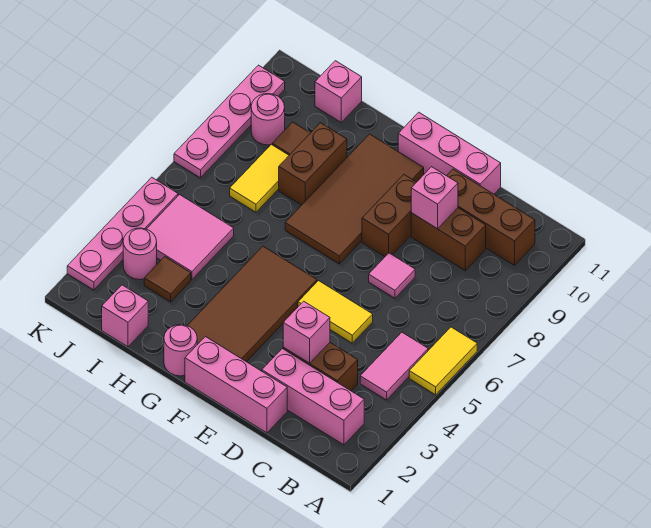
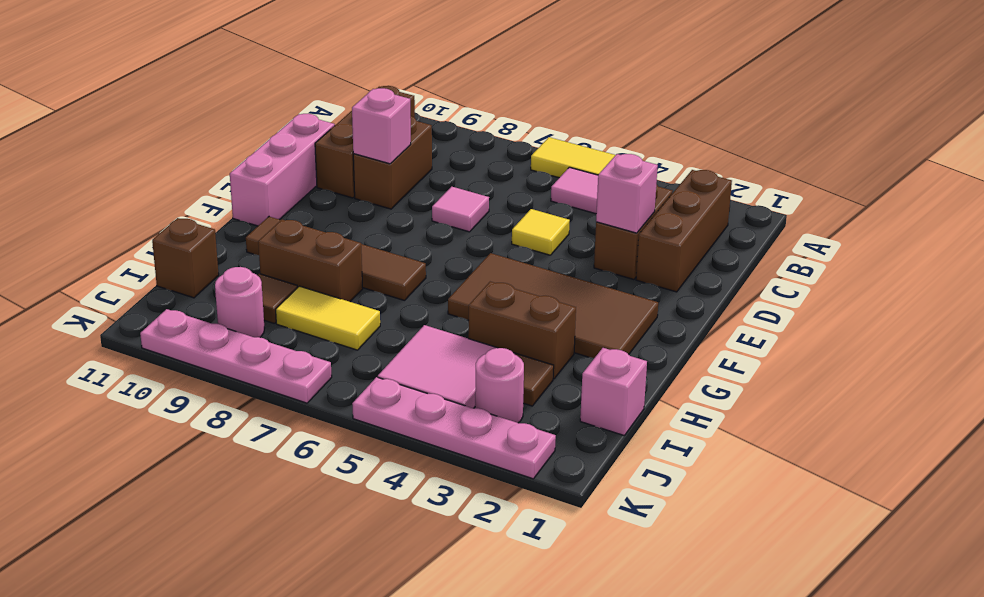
pink brick B2:D2 level 1 -> brown brick B2:D2 level 1
pink brick D1:F1 level 1 -> none
yellow tile D5:E5 level 1 -> yellow tile D5 level 1
brown brick E8:E9 level 1 -> brown brick H3:H4 level 1
brown tile F7:G10 level 1 -> brown tile G7:G10 level 1
pink round brick G1 level 1 -> none
pink brick I11 level 1 -> brown brick I11 level 1

